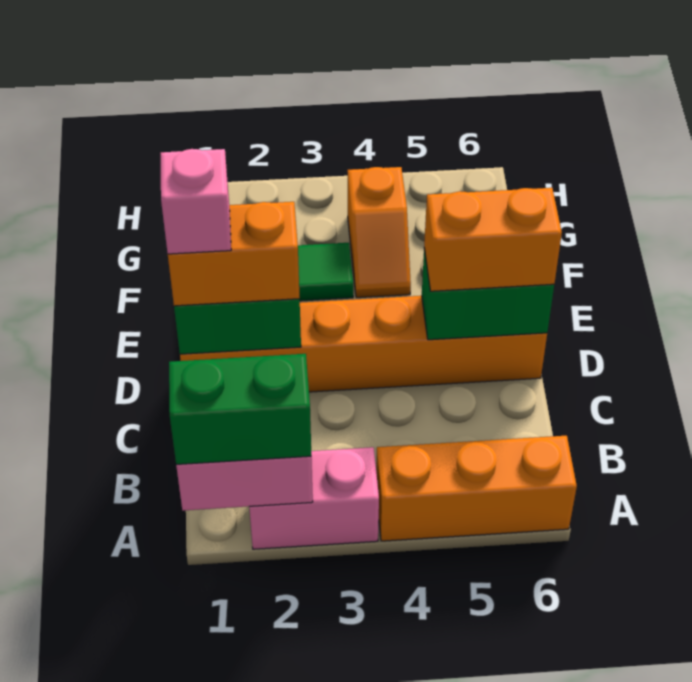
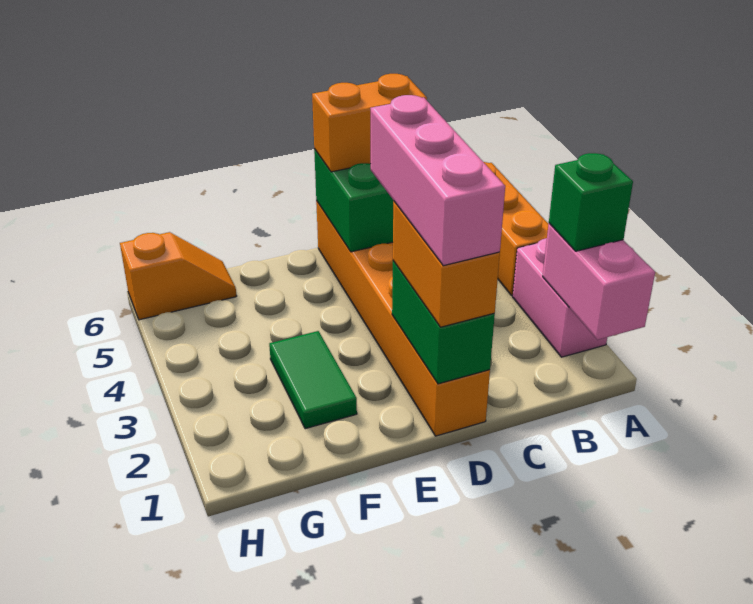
green brick A1:A2 level 3 -> green brick A2 level 3
pink brick D1 level 4 -> pink brick D1:D3 level 4
orange brick D5:D6 level 3 -> orange brick C6:D6 level 3
orange slope F4:G4 level 1 top G -> orange slope G6:H6 level 1 top H

